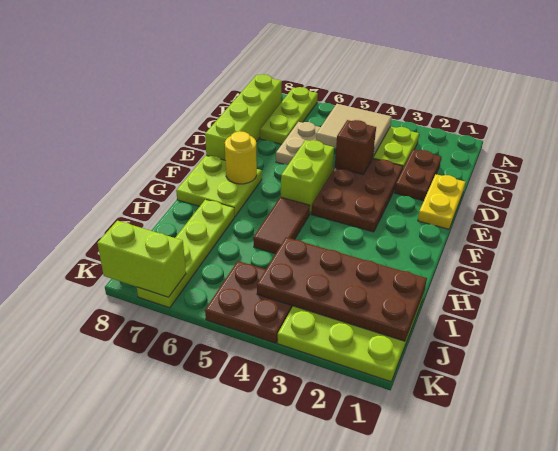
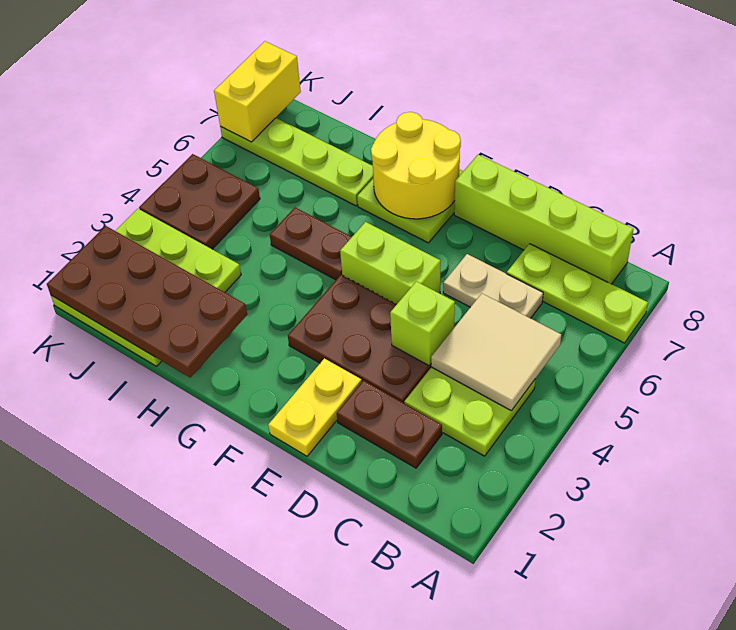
yellow plate D1:E1 level 1 -> yellow plate E1:E2 level 1
brown brick D4 level 2 -> lime brick D4 level 2
yellow round brick F7 level 2 -> yellow round brick F7:G8 level 2
brown tile G5:H5 level 1 -> brown plate G5:H5 level 1
brown plate I1:J4 level 2 -> brown plate H1:K2 level 2
lime brick K7:K8 level 2 -> yellow brick K7:K8 level 2

